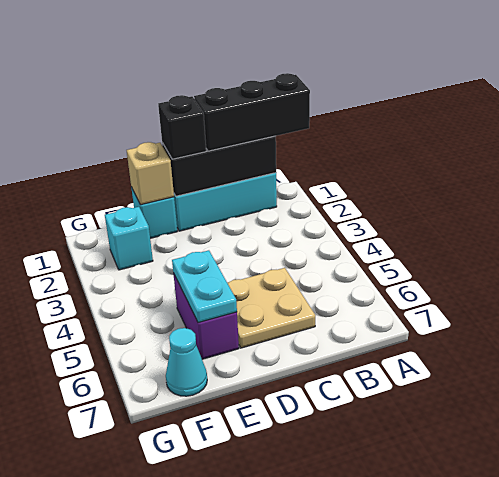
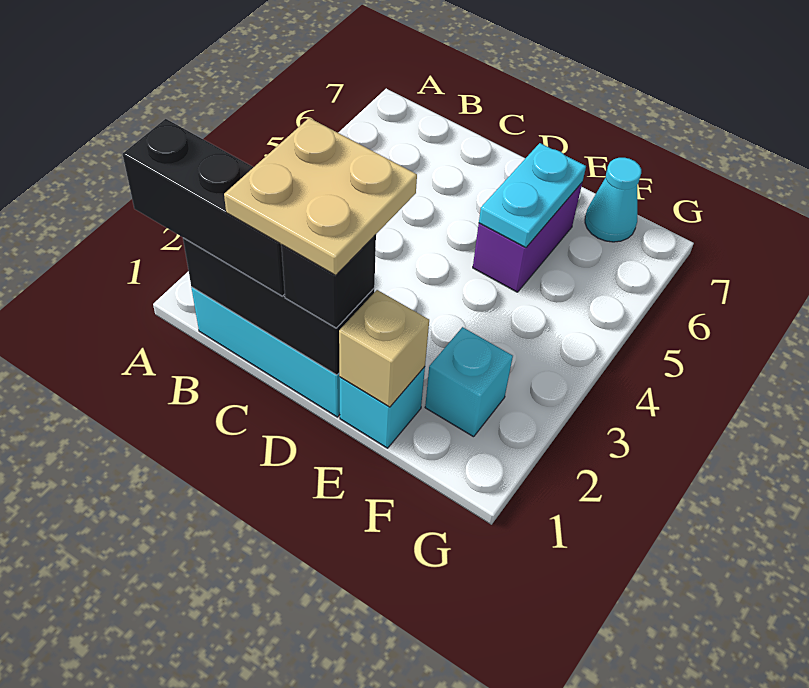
tan plate C5:D6 level 1 -> tan plate C1:D2 level 4

